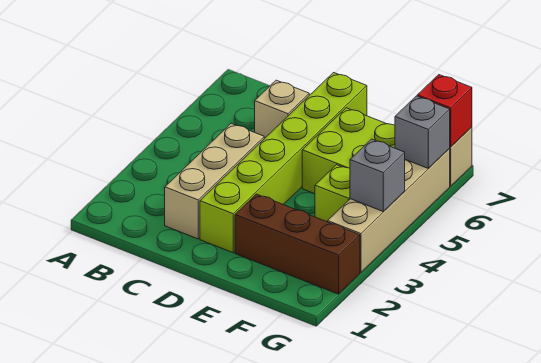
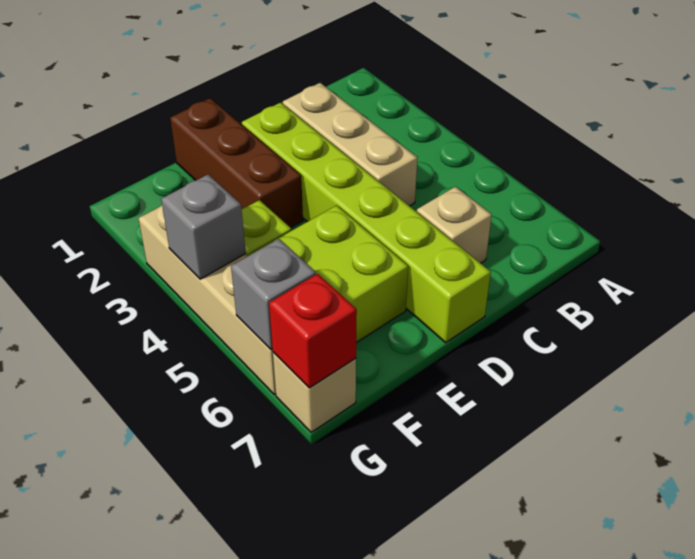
brown brick E2:G2 level 1 -> brown brick E1:E3 level 1

